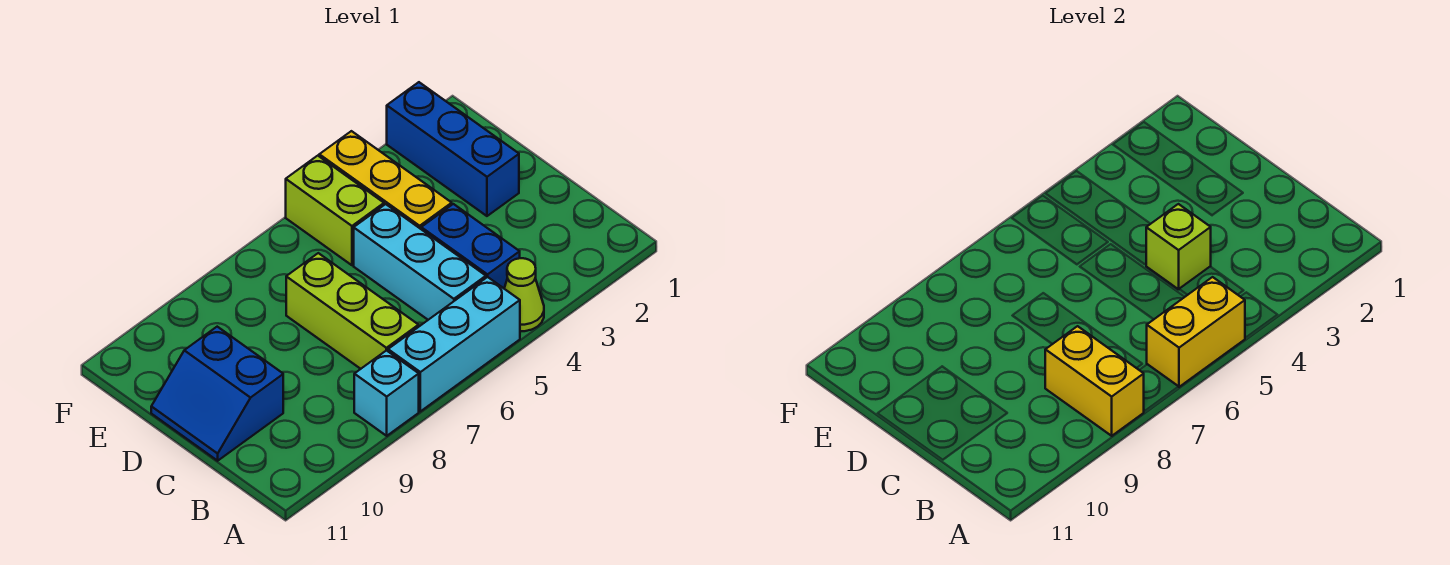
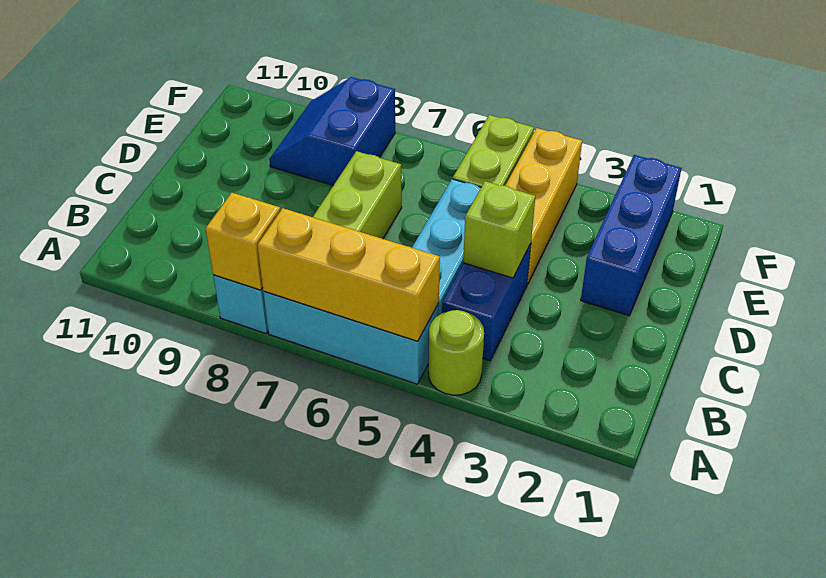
lime cone A4 level 1 -> lime round brick A4 level 1
yellow brick A5:A6 level 2 -> yellow brick A5:A7 level 2
yellow brick A8:B8 level 2 -> yellow brick A8 level 2
blue slope C10:D11 level 1 top 10 -> blue slope E8:F9 level 1 top 8

